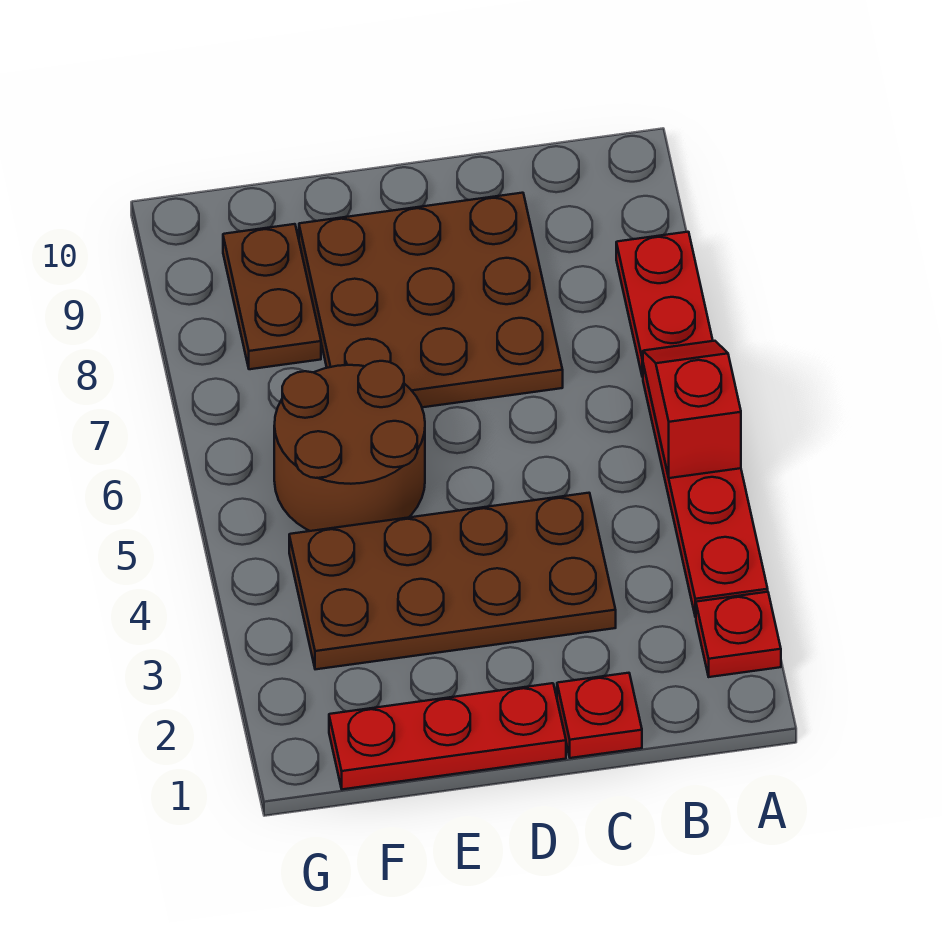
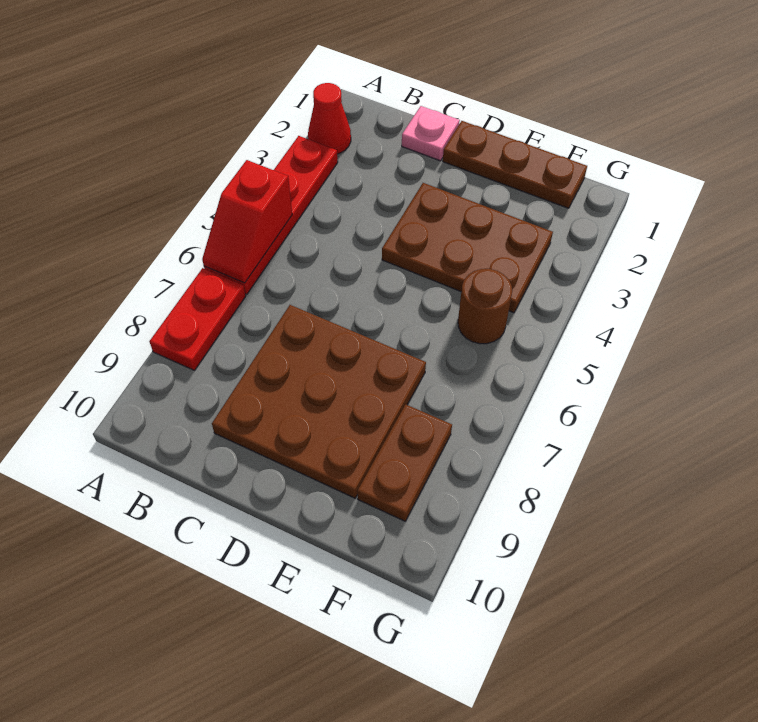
red plate A2 level 1 -> red cone A2 level 1
red plate C1 level 1 -> pink plate C1 level 1
brown plate C3:F4 level 1 -> brown plate D3:F4 level 1
red plate D1:F1 level 1 -> brown plate D1:F1 level 1
brown round brick E5:F6 level 1 -> brown round brick F5 level 1

